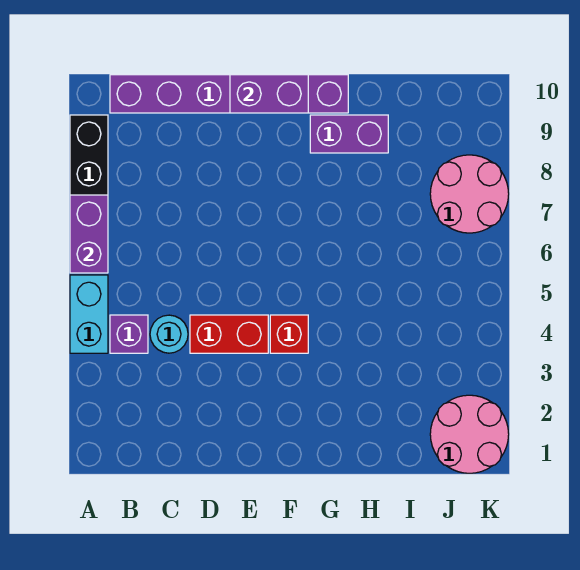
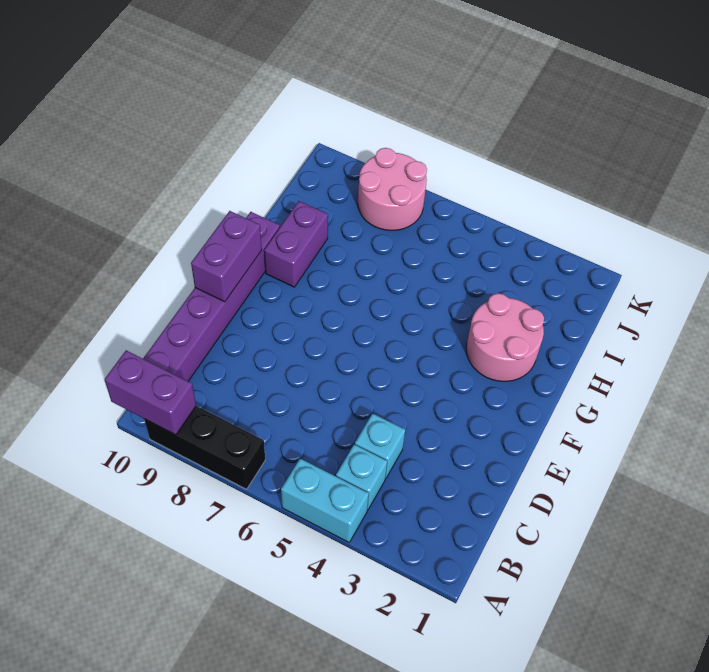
purple brick A6:A7 level 2 -> purple brick A9:A10 level 2
purple brick B4 level 1 -> cyan brick B4 level 1
cyan round brick C4 level 1 -> cyan brick C4 level 1
red brick D4:E4 level 1 -> none
red brick F4 level 1 -> none
pink round brick J1:K2 level 1 -> pink round brick G2:H3 level 1

